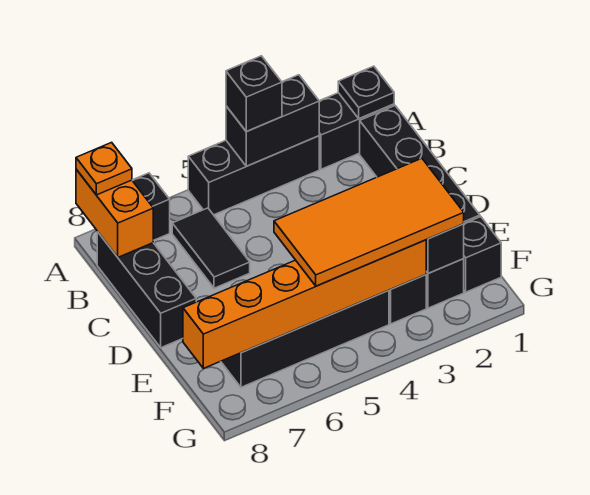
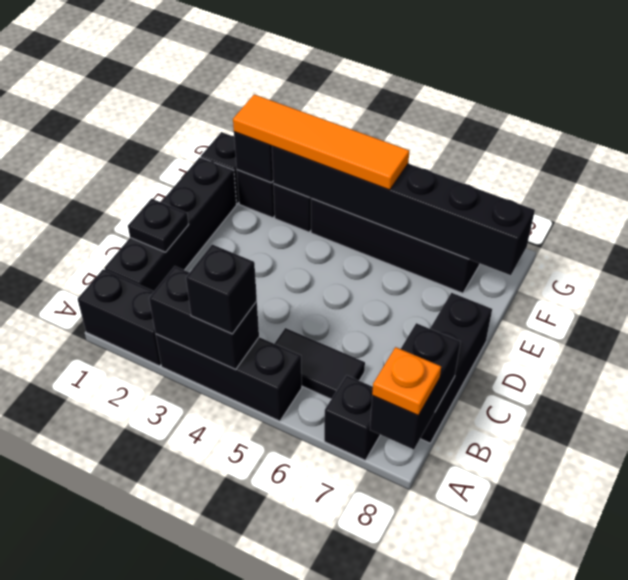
black plate A1 level 2 -> black plate C1 level 2
orange brick A8:B8 level 2 -> black brick A8:B8 level 2
black tile B6:C6 level 1 -> black tile B5:B6 level 1
orange tile E2:F5 level 3 -> orange tile F2:F5 level 3
orange brick F3:F8 level 2 -> black brick F3:F8 level 2

